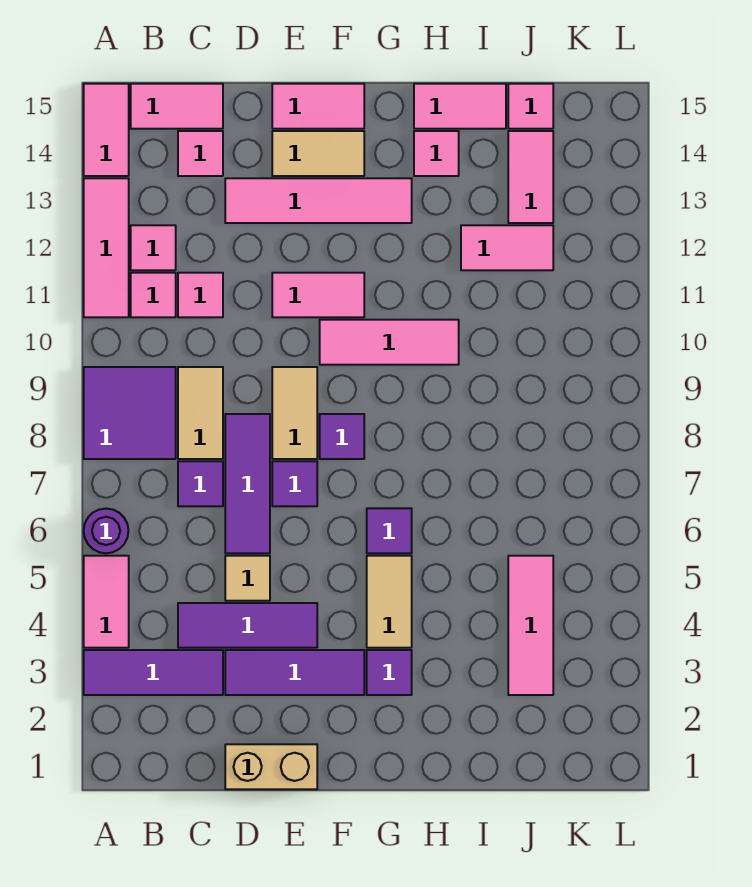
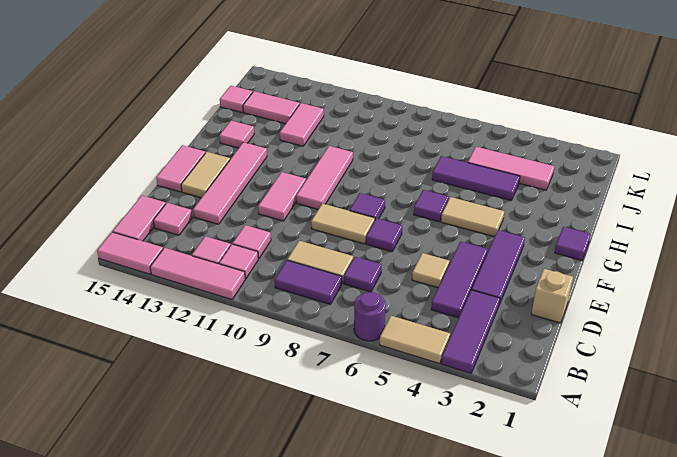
pink tile A4:A5 level 1 -> tan tile A4:A5 level 1
purple tile A8:B9 level 1 -> purple tile B8:B9 level 1
tan brick D1:E1 level 1 -> tan brick D1 level 1
purple tile D6:D8 level 1 -> purple tile I4:I6 level 1
purple tile G3 level 1 -> purple tile G1 level 1
pink tile H15:I15 level 1 -> none

